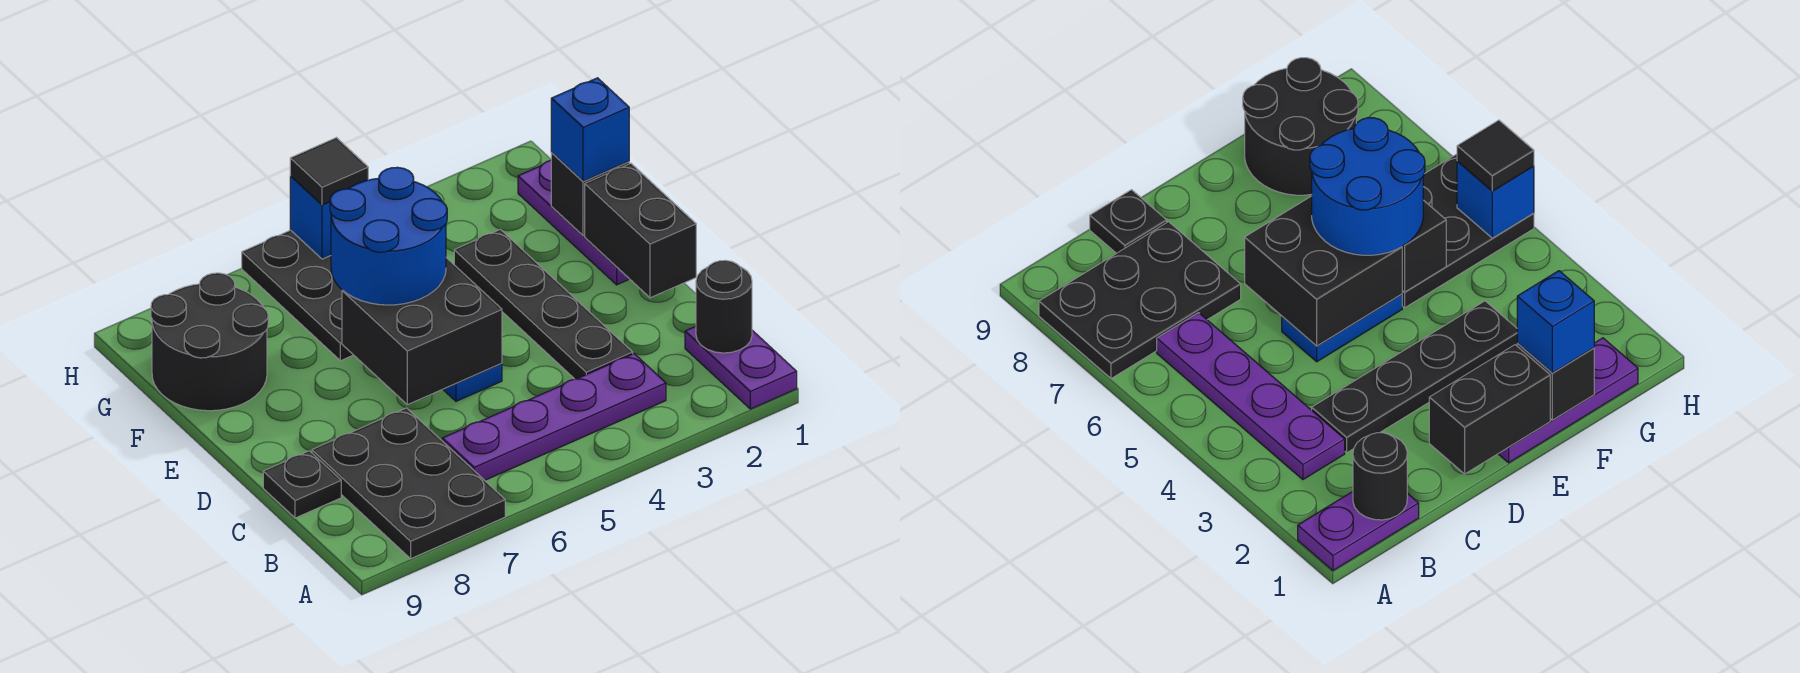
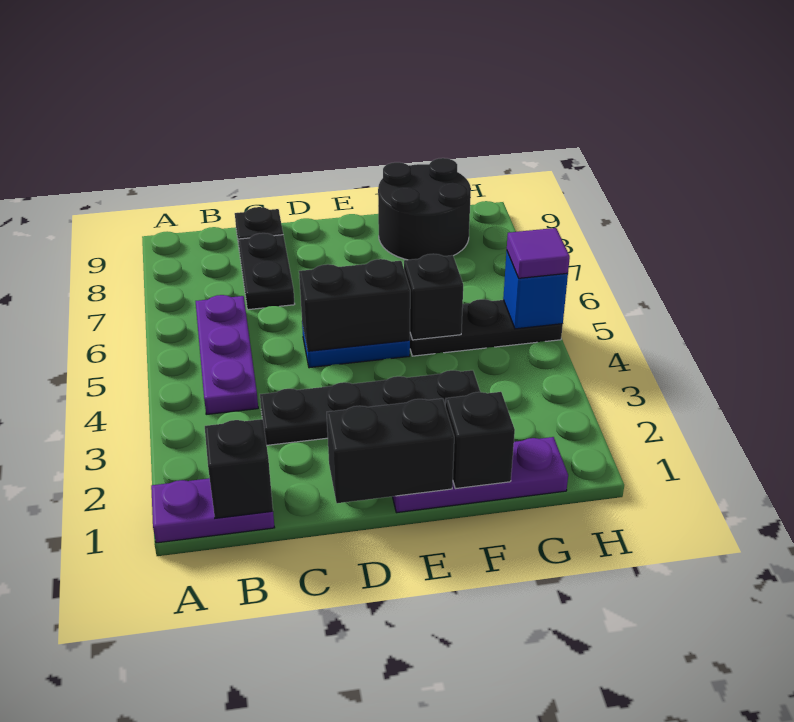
black plate A7:C8 level 1 -> black plate C7:C8 level 1
black round brick B1 level 2 -> black brick B1 level 2
purple plate B3:B6 level 1 -> purple plate B4:B6 level 1
black brick D5:E6 level 2 -> black brick D5:E5 level 2
blue round brick E5:F6 level 3 -> none
blue brick F1 level 3 -> none
black plate F5:H6 level 1 -> black plate F5:H5 level 1
black tile H5 level 3 -> purple tile H5 level 3

